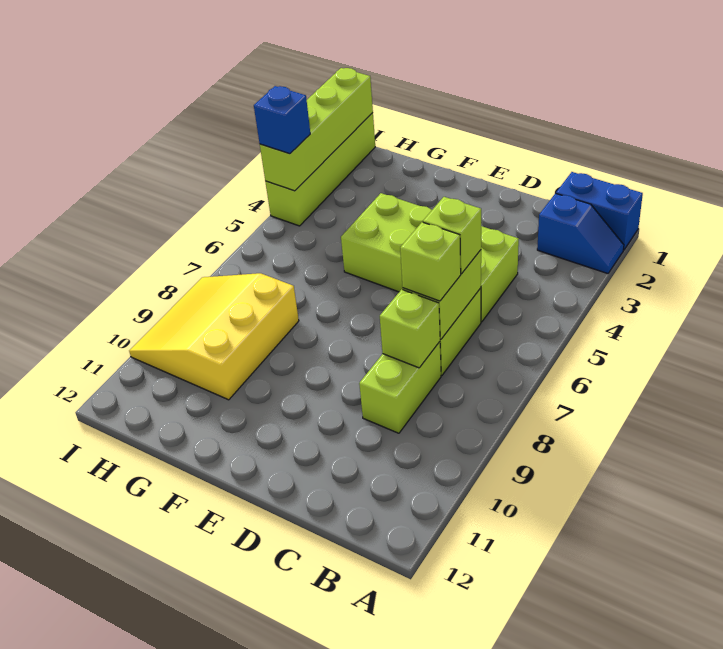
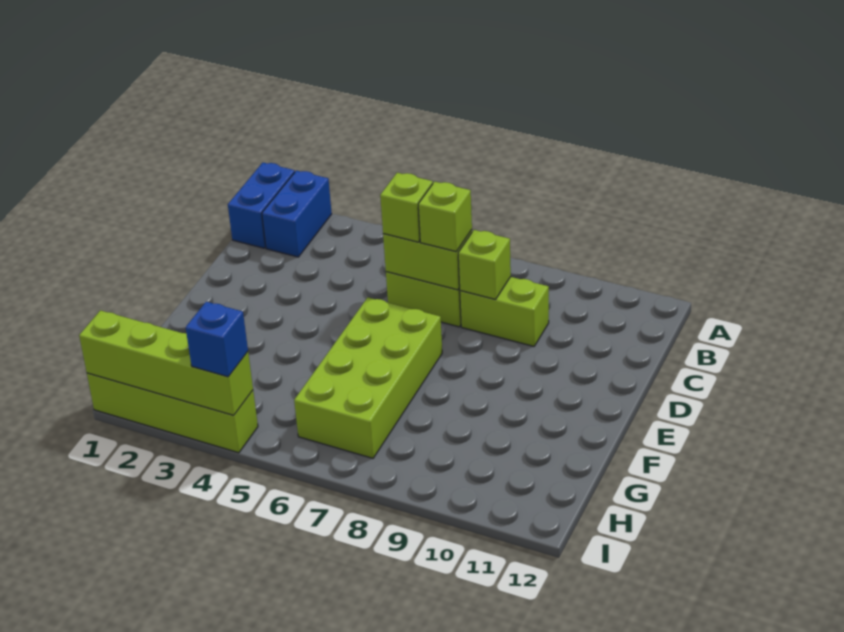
blue slope A2:B2 level 1 top B -> blue brick A2:B2 level 1
lime brick C4:F5 level 1 -> lime brick E6:H7 level 1
yellow slope G8:I10 level 1 top G -> none

